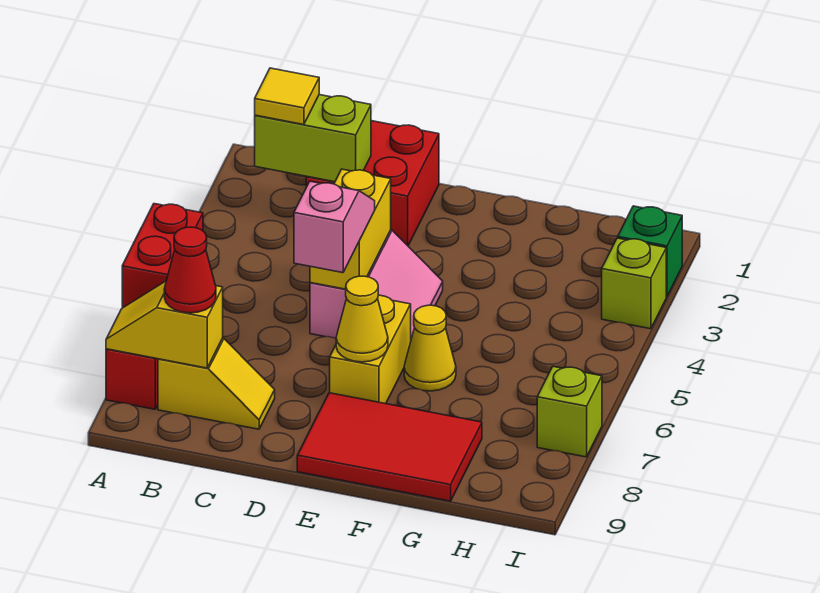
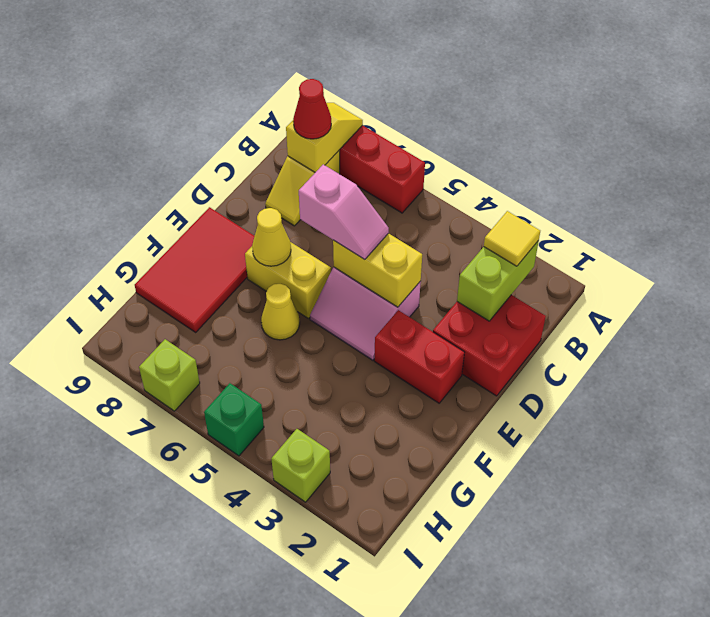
red brick A6:A7 level 2 -> red brick E2:E3 level 1
green brick I2 level 1 -> green brick I5 level 1

